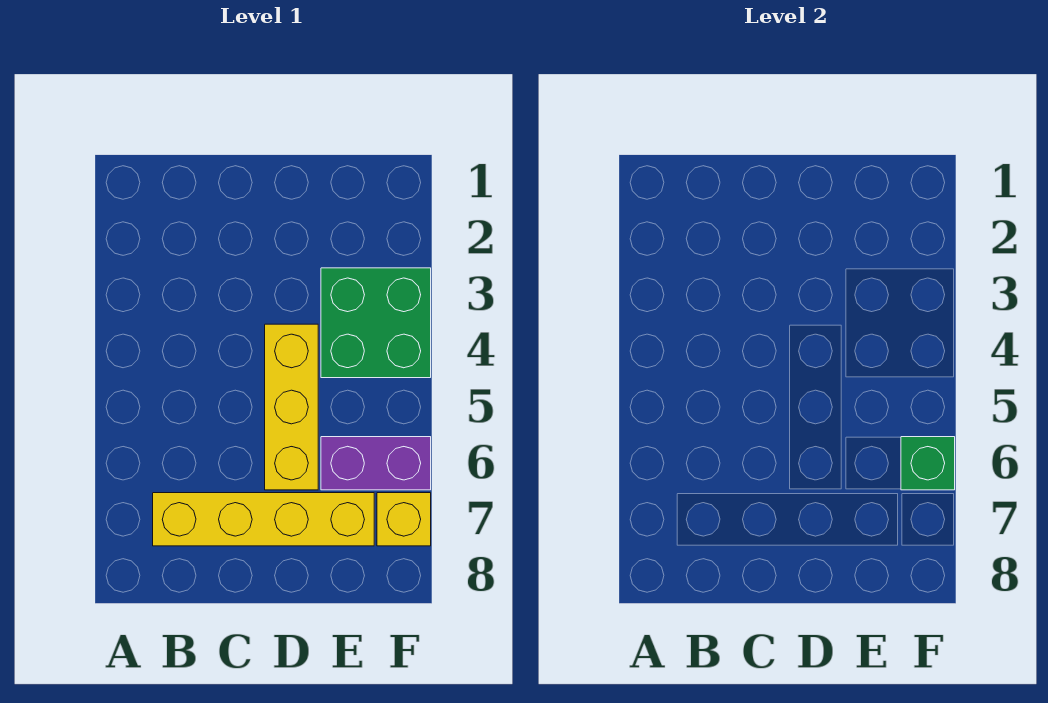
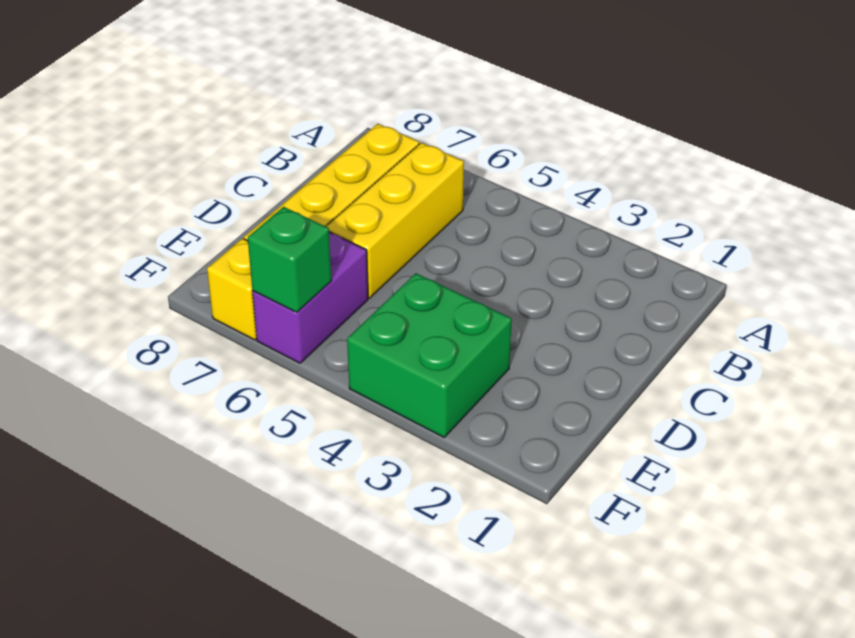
yellow brick D4:D6 level 1 -> yellow brick B6:D6 level 1

